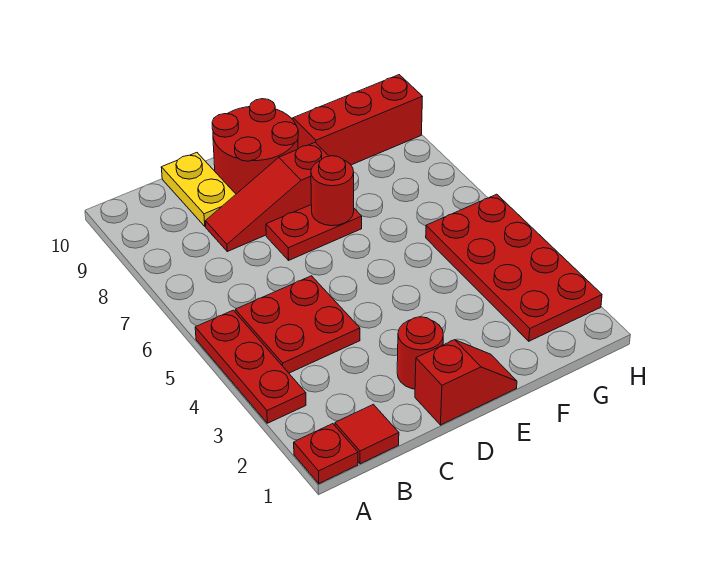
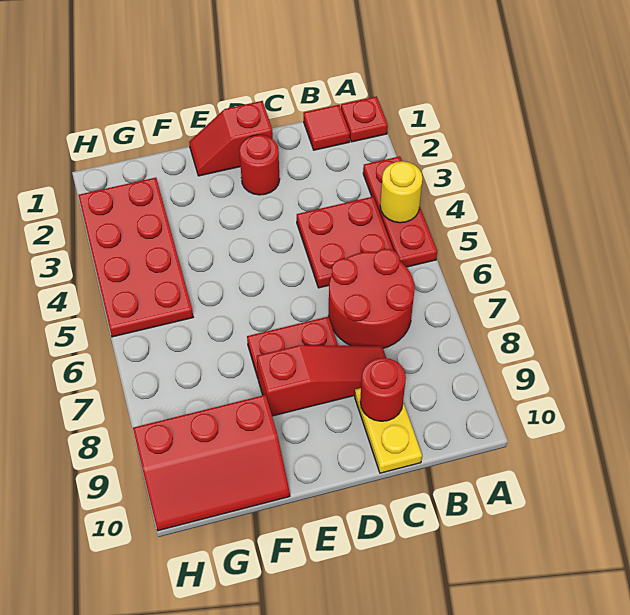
none -> yellow round brick A4 level 2
red round brick D9:E10 level 1 -> red round brick B6:C7 level 1
red round brick E7 level 2 -> red round brick C9 level 2

